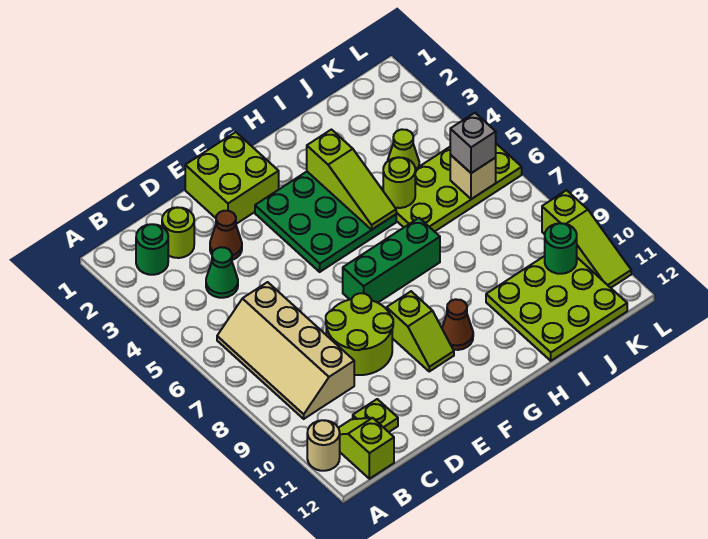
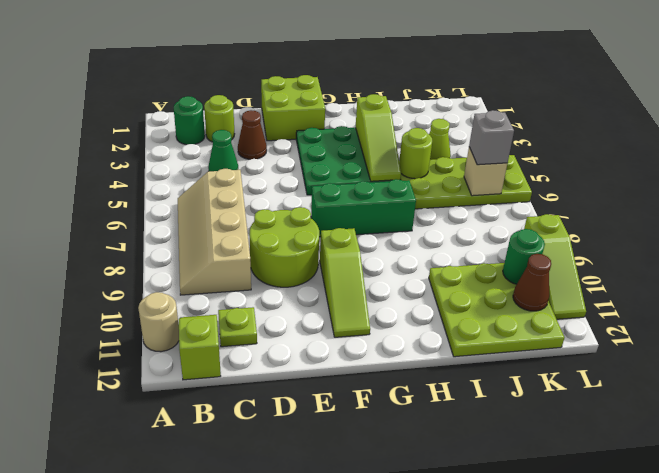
lime slope F9:F10 level 1 top 9 -> lime slope F9:F11 level 1 top 9
brown cone G10 level 1 -> brown cone K11 level 2

